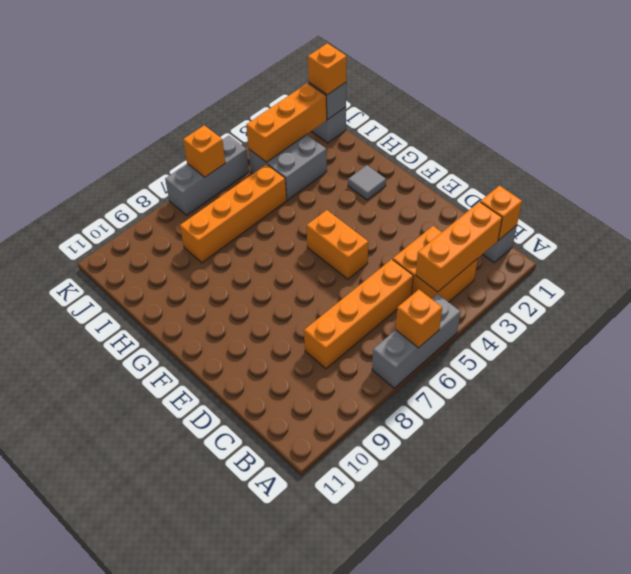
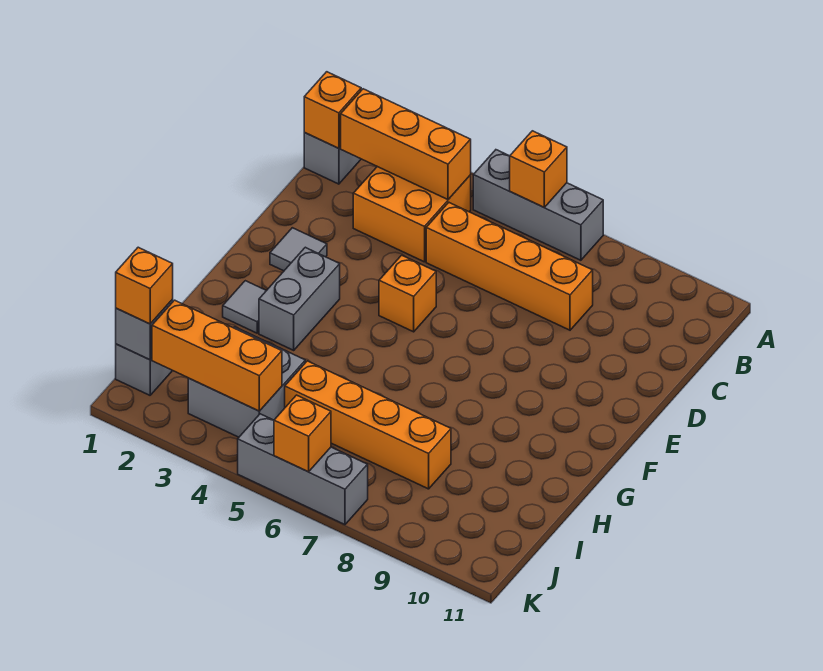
none -> grey tile E2 level 1
orange brick E5:F5 level 1 -> orange brick E5 level 1
none -> grey brick F3:G3 level 1

